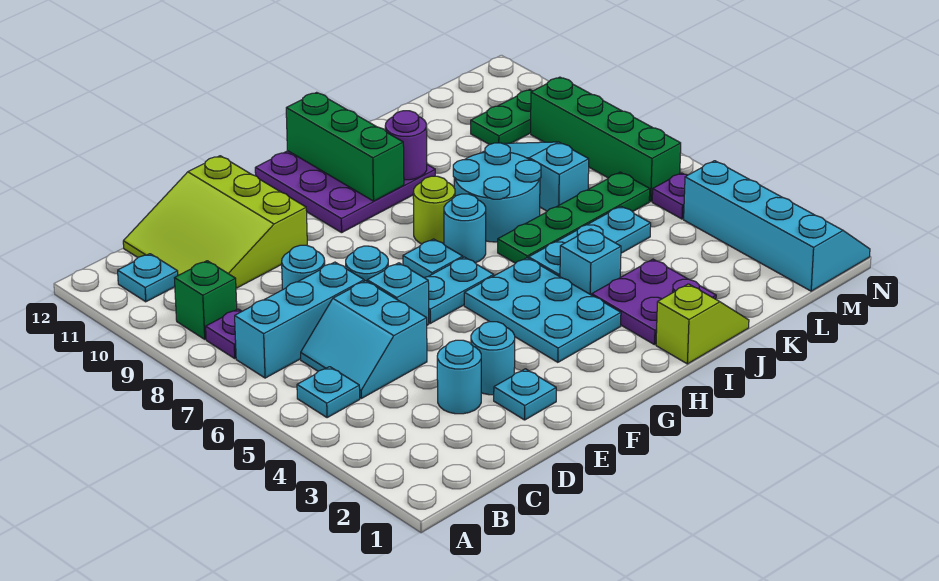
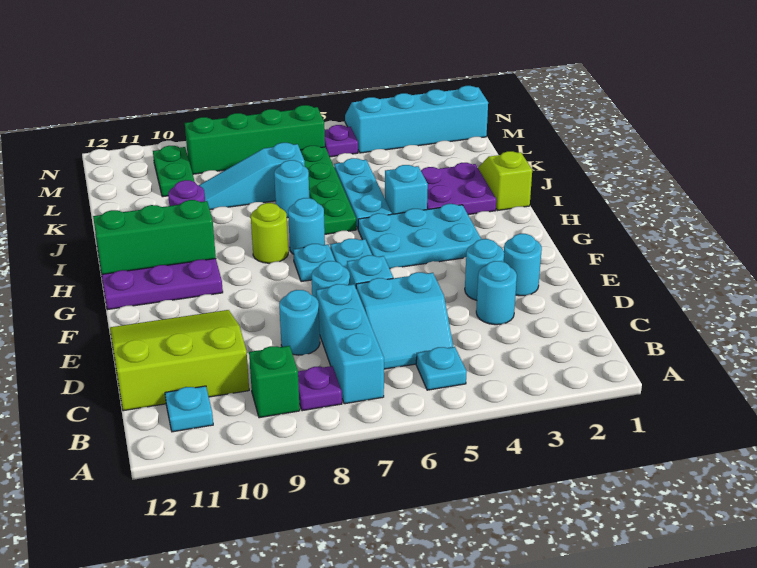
lime slope C10:E12 level 1 top E -> lime slope C10:E12 level 1 top C
cyan plate E2 level 1 -> cyan round brick E2 level 1
cyan round brick I7:J8 level 1 -> cyan round brick J7 level 1

